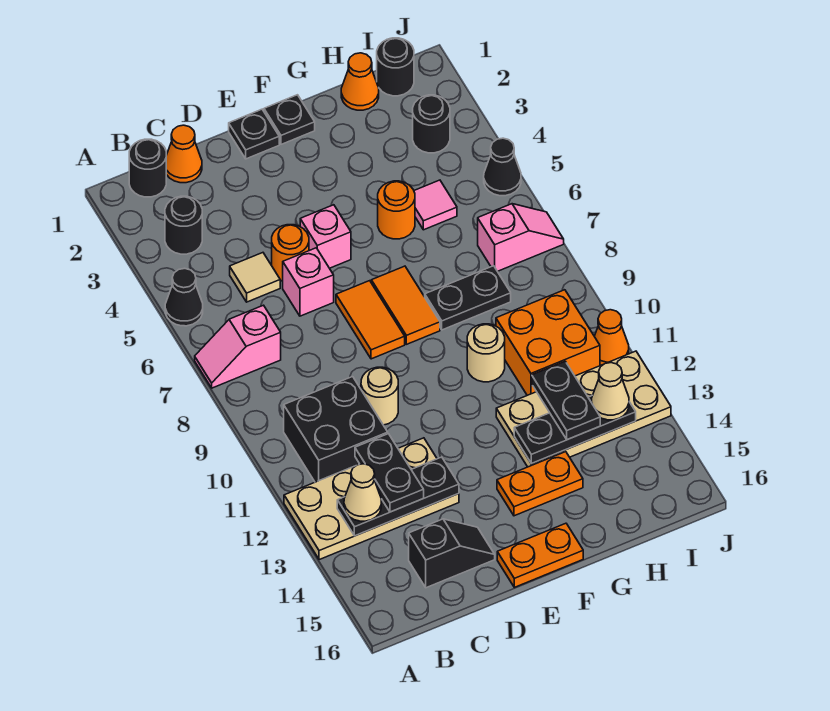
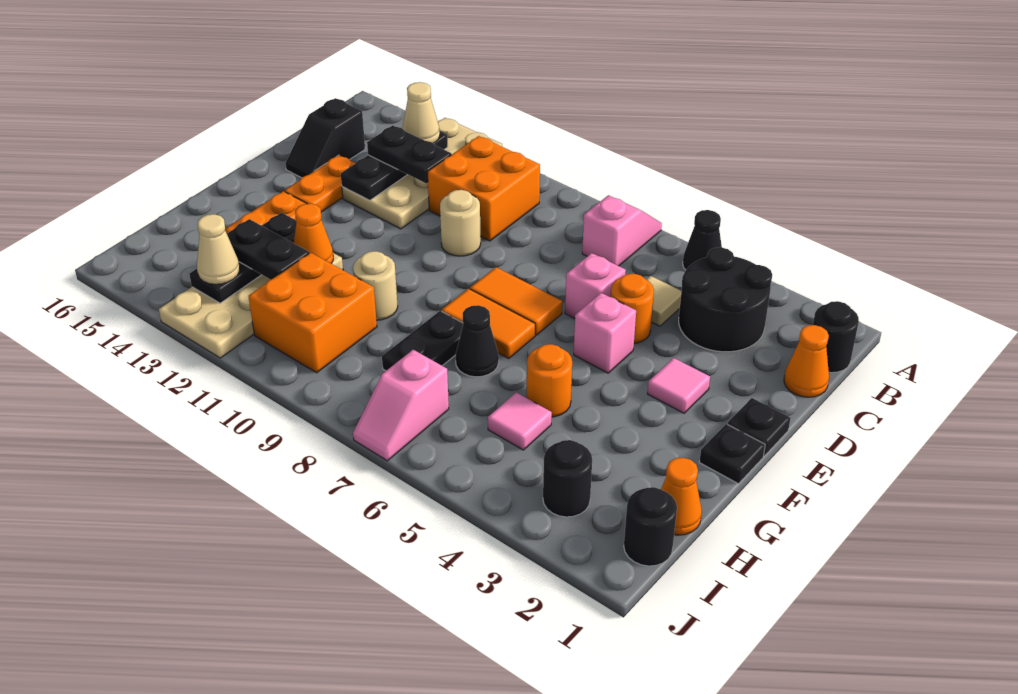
black round brick B3 level 1 -> black round brick B3:C4 level 1
black brick B10:C11 level 1 -> orange brick B10:C11 level 1
none -> pink tile E3 level 1
orange plate E16:F16 level 1 -> orange plate D14:E14 level 1
black cone J5 level 1 -> black cone G7 level 1
orange cone J11 level 1 -> orange cone G12 level 2

